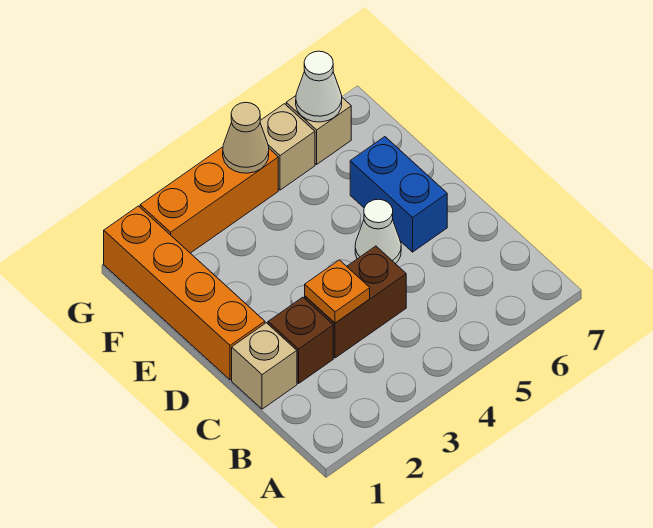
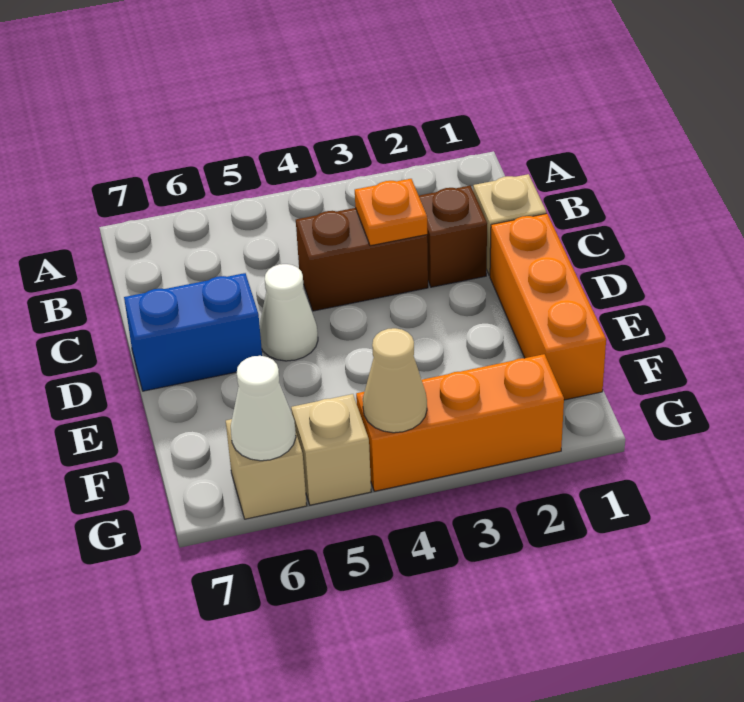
orange brick D1:G1 level 1 -> orange brick D1:F1 level 1
blue brick D6:E6 level 1 -> blue brick D6:D7 level 1

